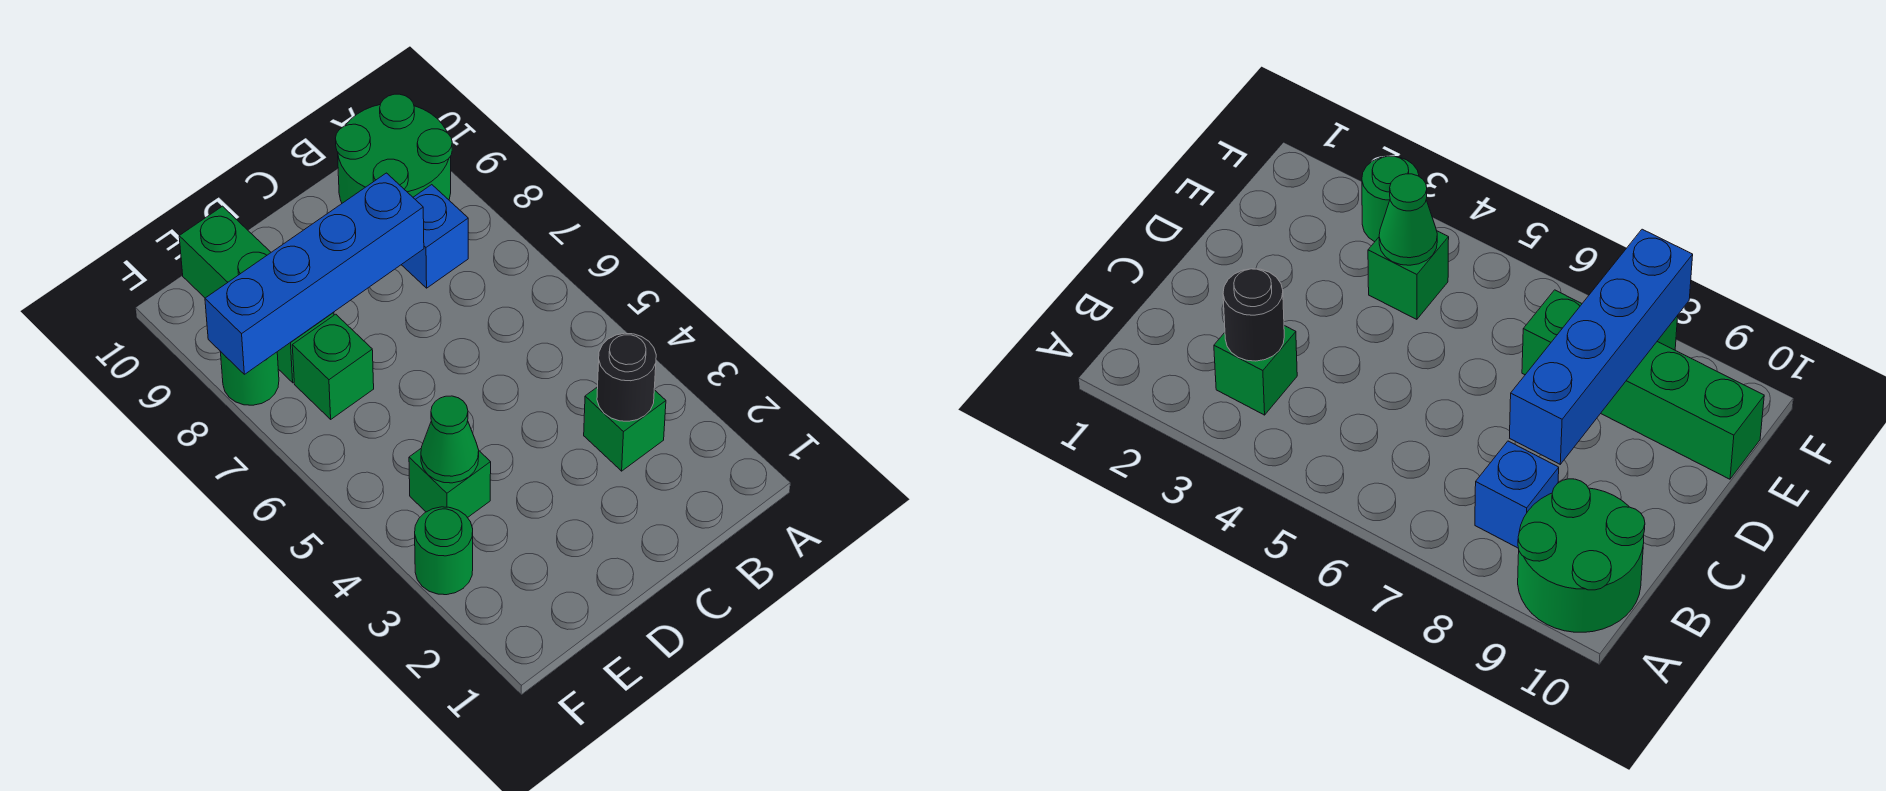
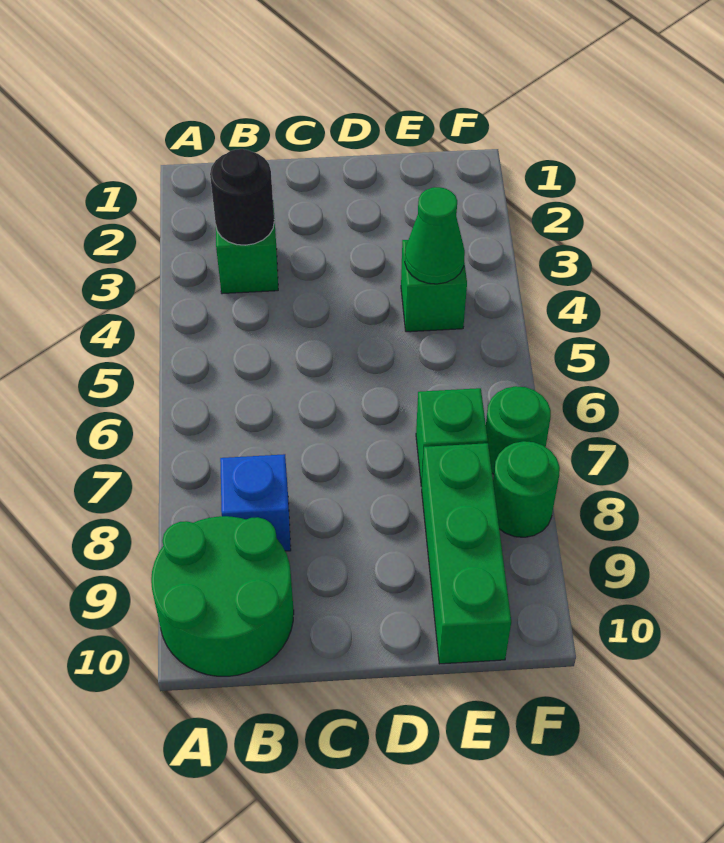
blue brick C8:F8 level 2 -> none
green round brick F3 level 1 -> green round brick F7 level 1

